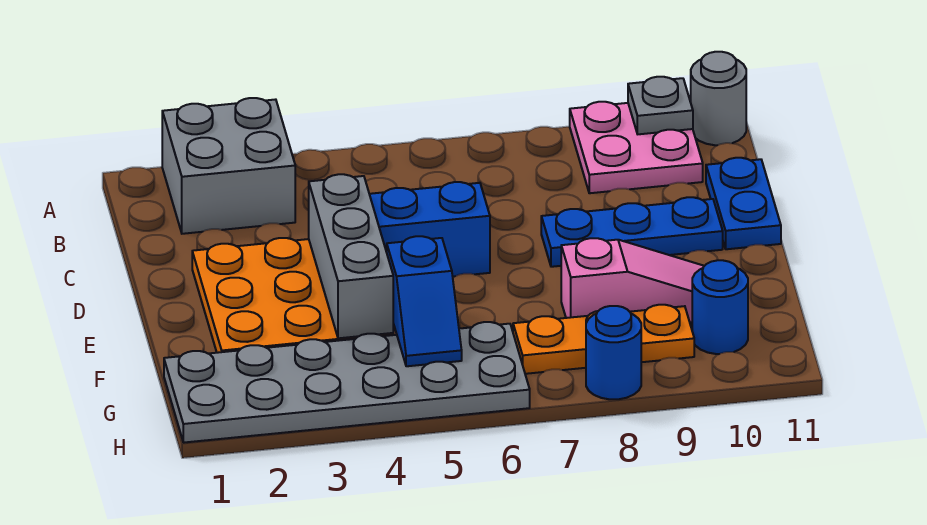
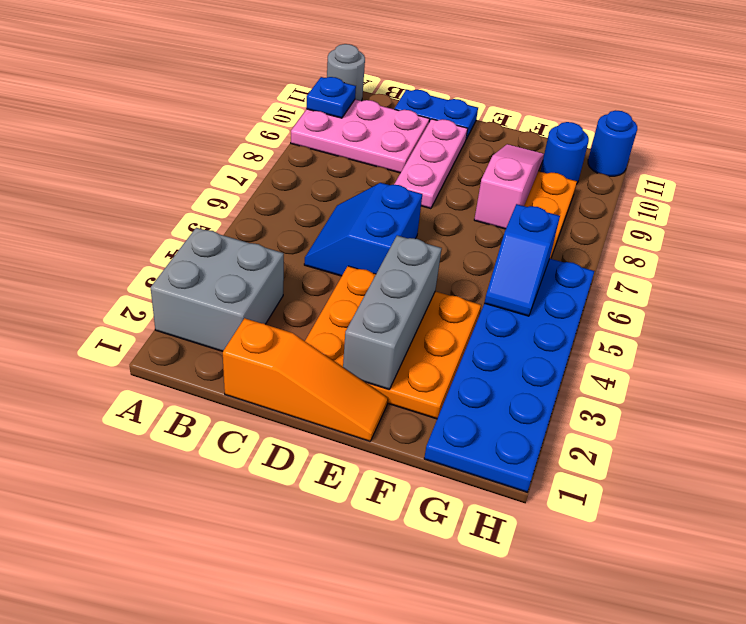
pink plate A9:B10 level 1 -> pink plate A9:C10 level 1
grey plate A10 level 2 -> blue plate A10 level 2
none -> orange slope C1:E1 level 1 top C
grey brick D4:F4 level 2 -> grey brick E2:E4 level 2
blue plate D8:D10 level 1 -> pink plate D8:D10 level 1
blue slope F5:G5 level 2 top F -> blue slope G5:G6 level 2 top 6
grey plate G1:H6 level 1 -> blue plate G1:H6 level 1
blue round brick H8 level 1 -> blue round brick H11 level 1

